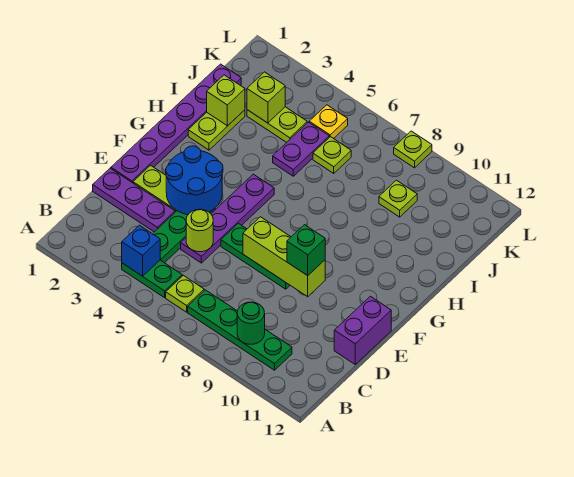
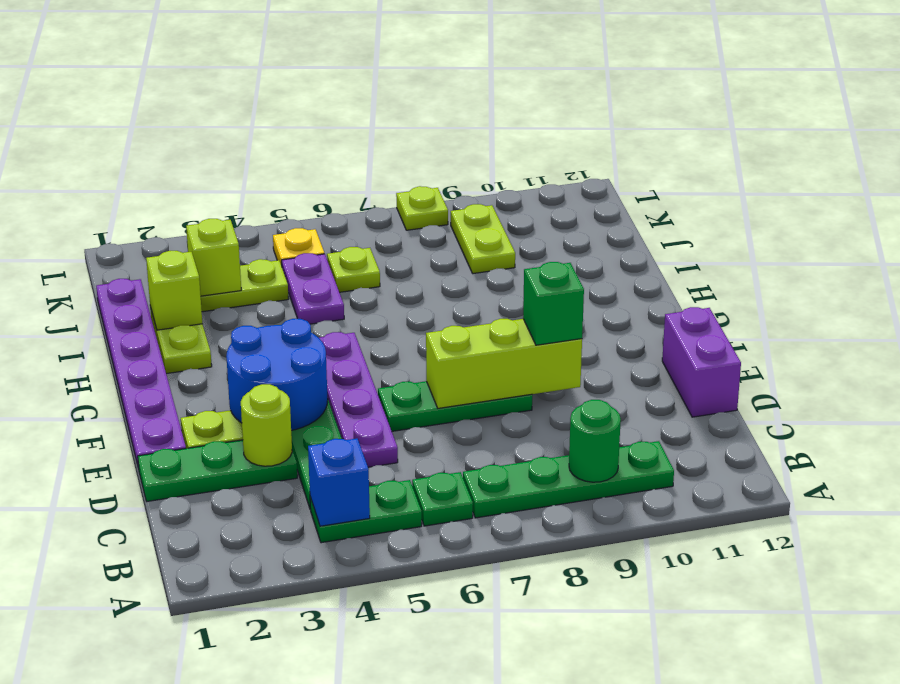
lime plate B6 level 1 -> green plate B6 level 1
purple plate D1:D3 level 1 -> green plate D1:D3 level 1
lime round brick D5 level 2 -> lime round brick D3 level 2
lime plate J9 level 1 -> lime plate J9:K9 level 1

